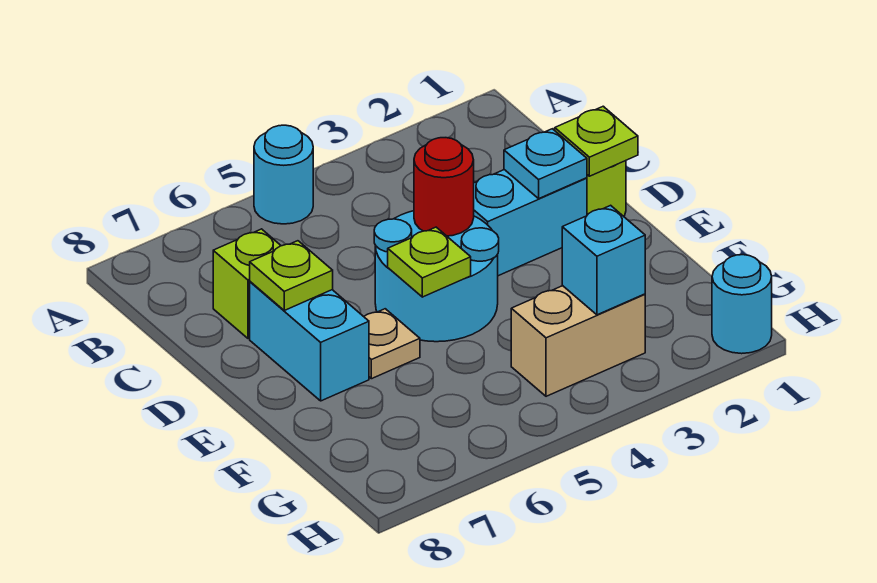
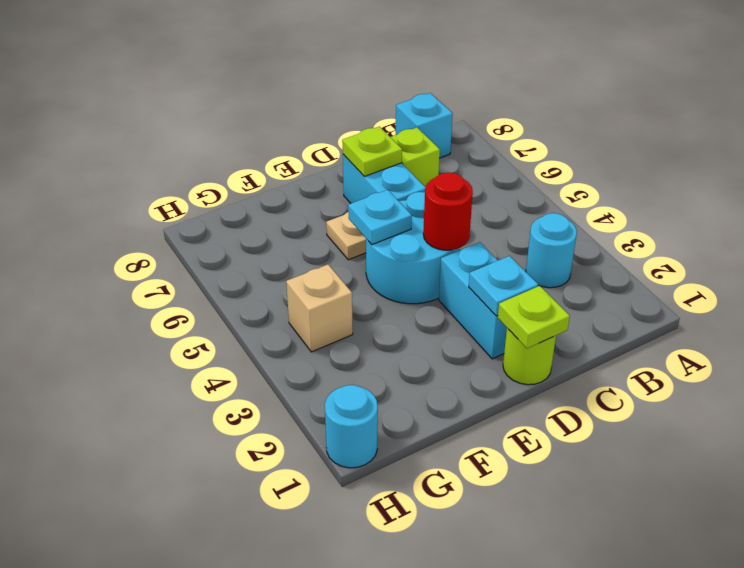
cyan round brick A5 level 1 -> cyan round brick B3 level 1
cyan brick D7:E7 level 1 -> cyan brick D6:D7 level 1
lime plate E5 level 2 -> cyan plate E5 level 2
tan brick G3:G4 level 1 -> tan brick G4 level 1
cyan brick G3 level 2 -> cyan brick B8 level 1

